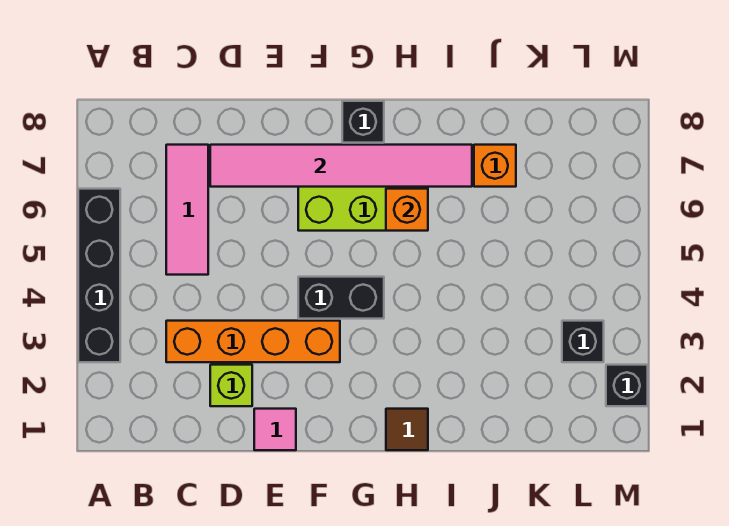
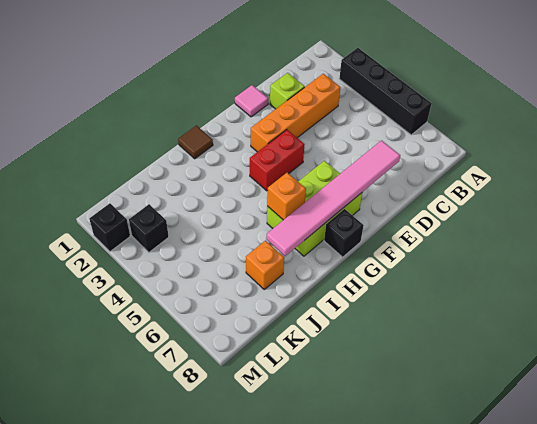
pink tile C5:C7 level 1 -> none
black brick F4:G4 level 1 -> red brick F4:G4 level 1

